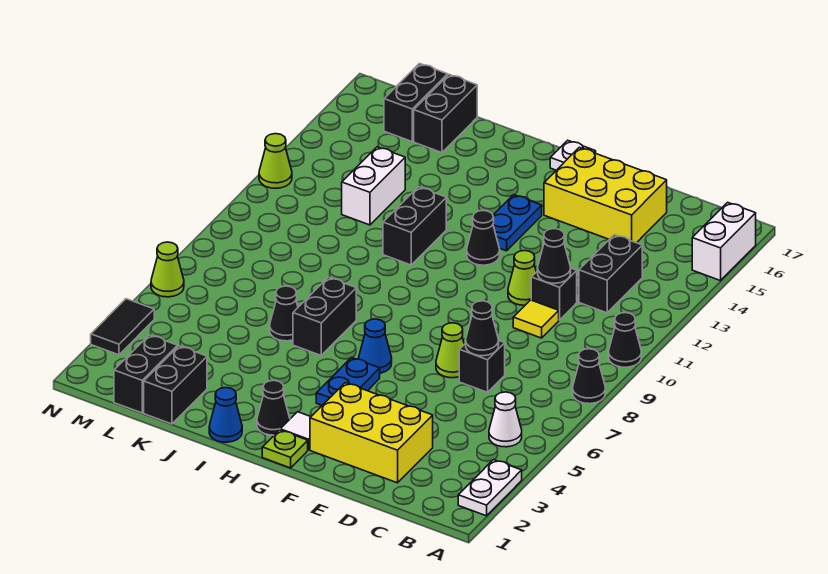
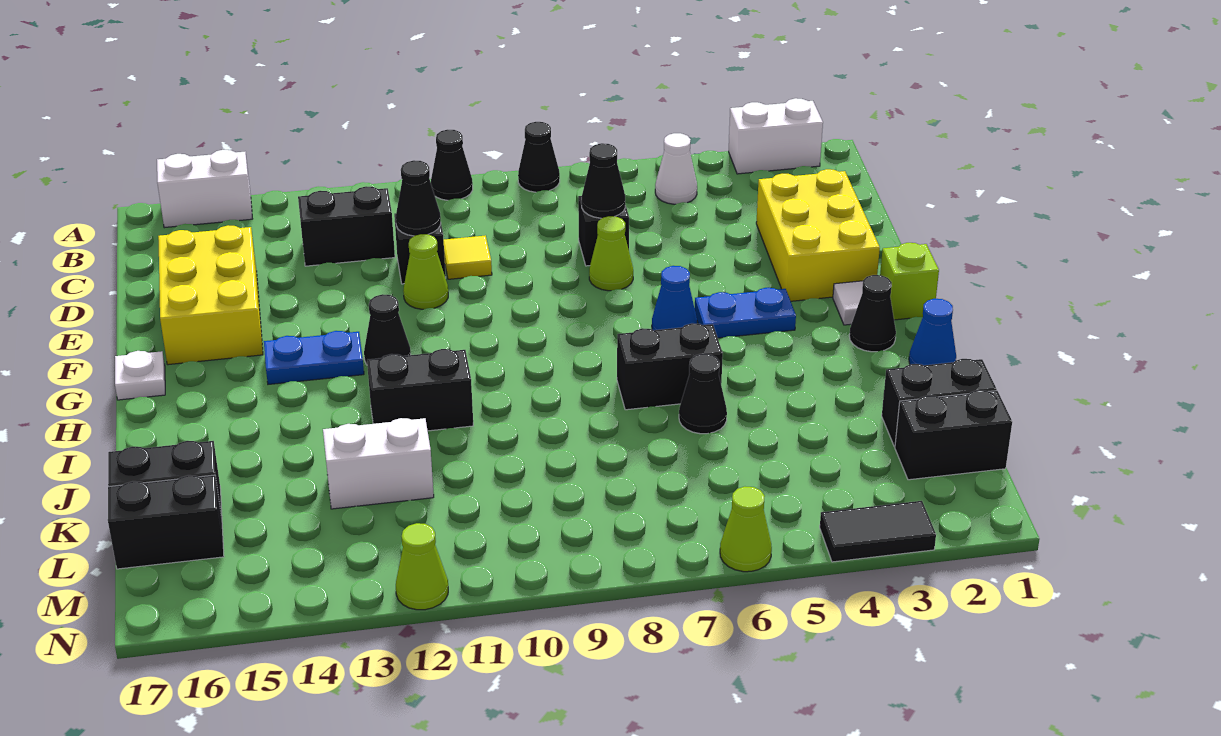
white plate A2:A3 level 1 -> white brick A2:A3 level 1
lime plate G1 level 1 -> lime brick G1 level 1

